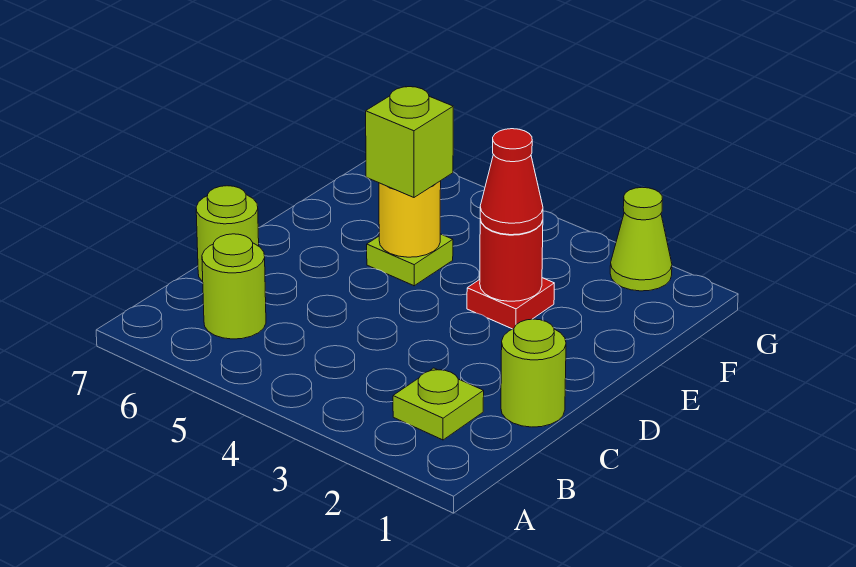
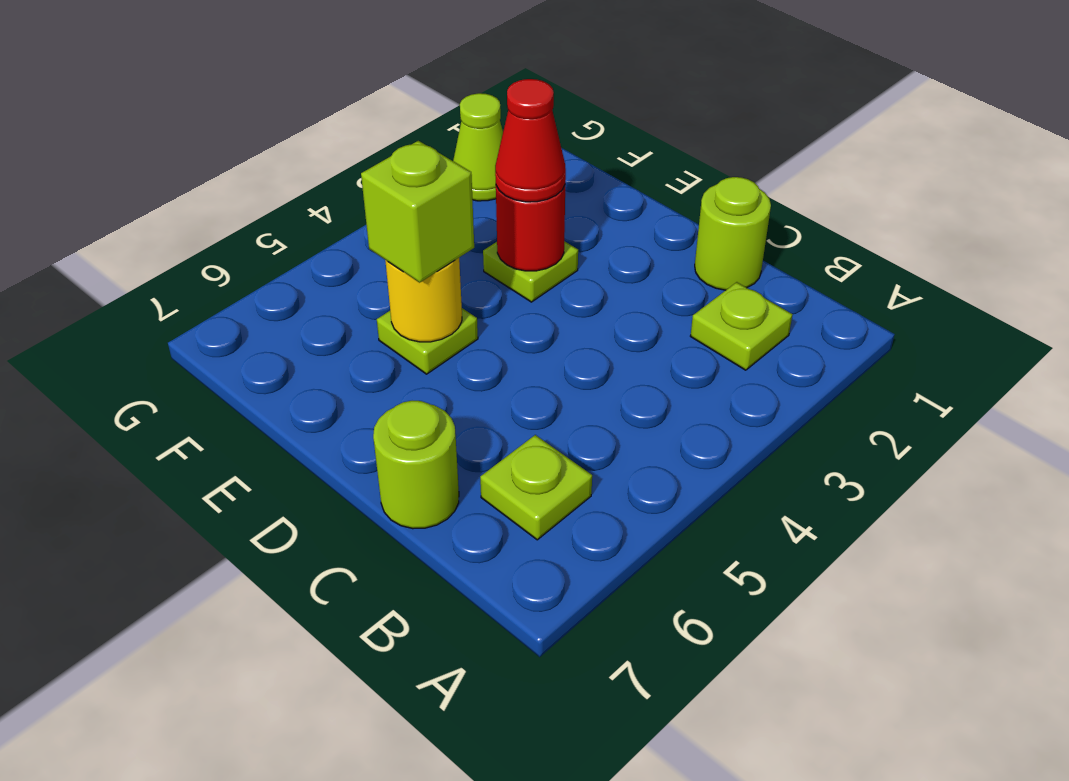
lime round brick B6 level 1 -> lime plate B6 level 1
red plate E3 level 1 -> lime plate E3 level 1

